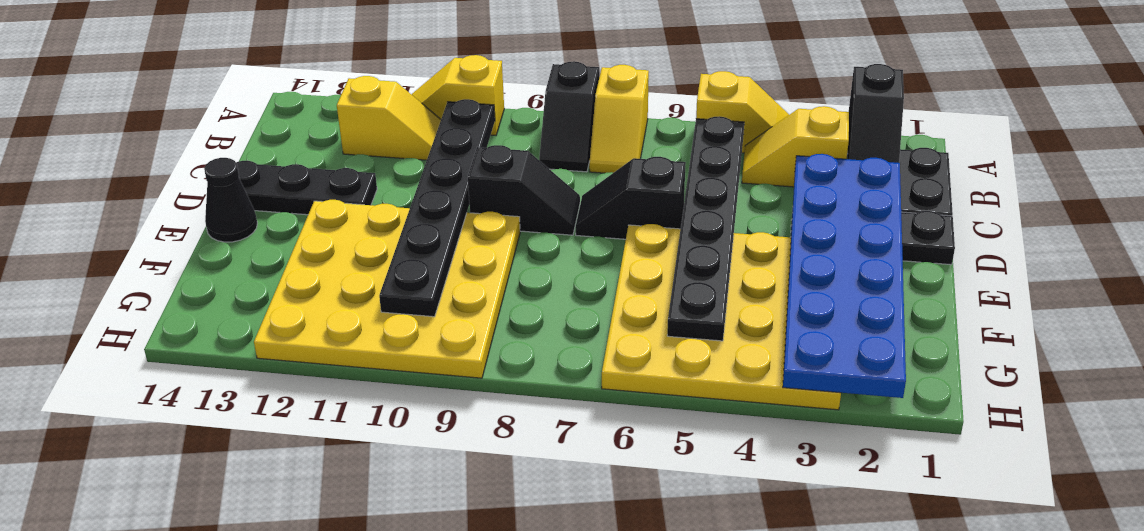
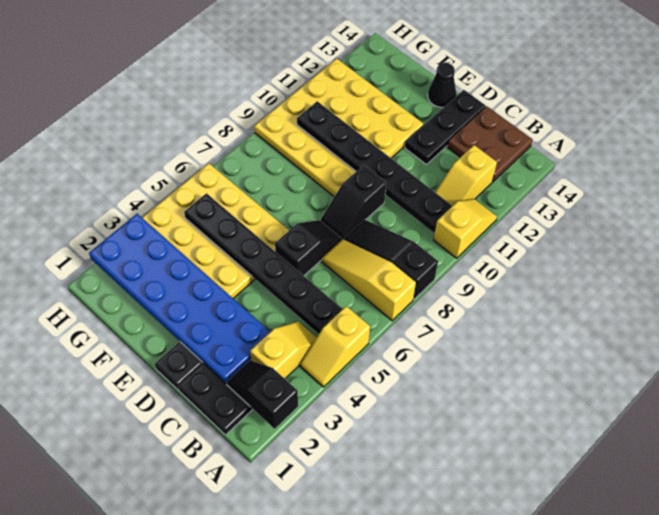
yellow slope A7:B7 level 1 top A -> yellow slope A7:C7 level 1 top A
black slope A8:B8 level 1 top A -> black slope A8:C8 level 1 top A
none -> brown plate B13:C14 level 1

